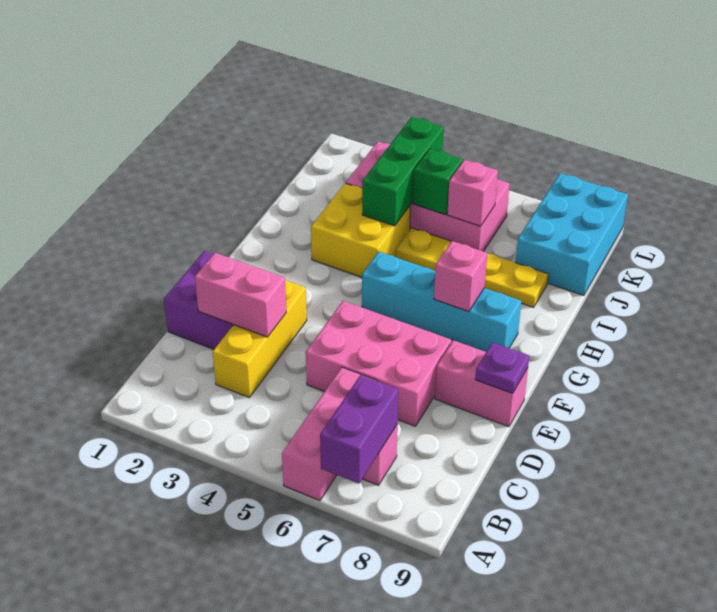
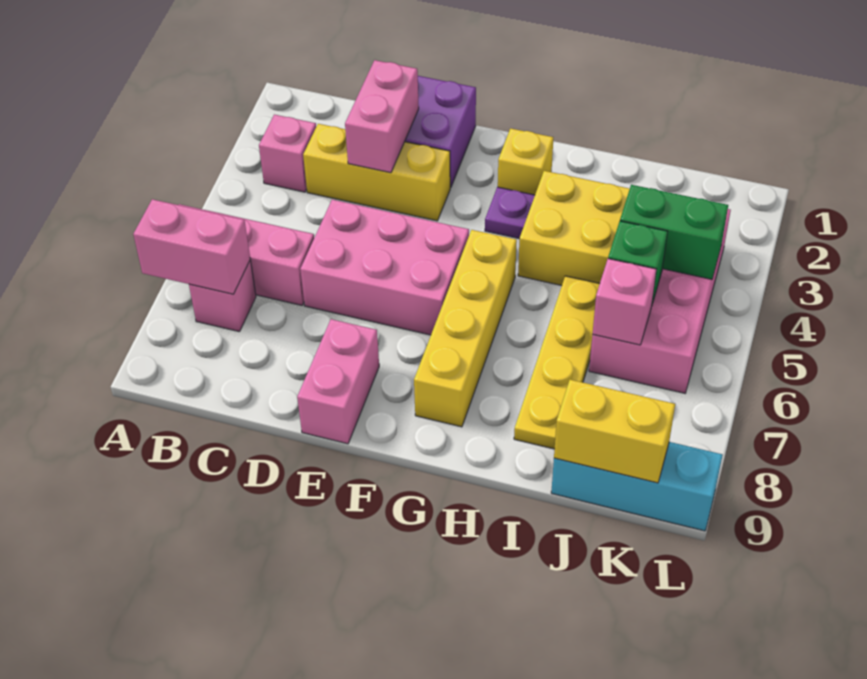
purple brick A7:B7 level 2 -> pink brick A7:B7 level 2
pink brick D5:E7 level 1 -> pink brick D5:F6 level 1
purple plate E9 level 2 -> purple plate G3 level 1
none -> yellow brick G2 level 1
cyan brick G5:G8 level 1 -> yellow brick G5:G8 level 1
pink brick G7 level 2 -> pink brick B3 level 1
green brick I4:K4 level 2 -> green brick J4:K4 level 2
cyan brick J8:L9 level 1 -> cyan brick J9:L9 level 1
none -> yellow brick J9:K9 level 2

